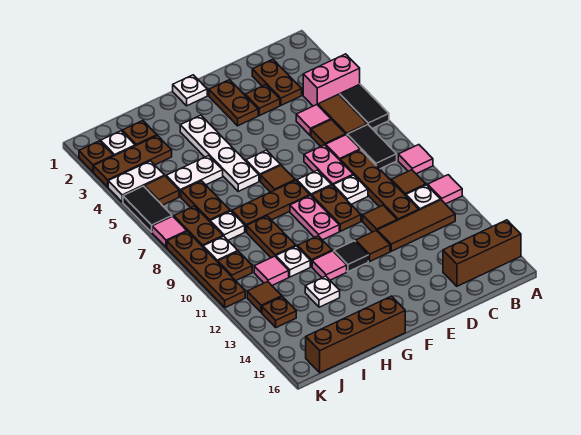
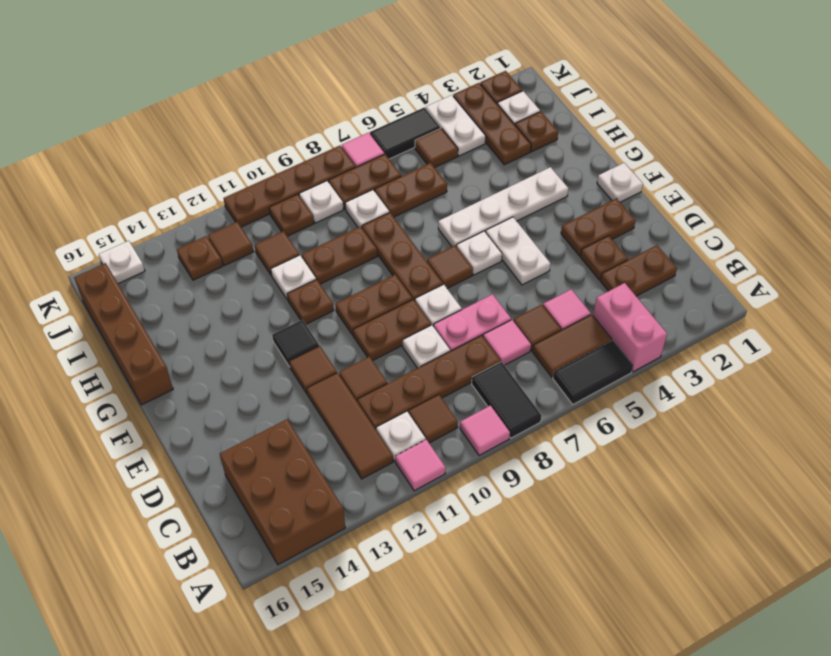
brown brick A15:C15 level 1 -> brown brick A14:C15 level 1
black tile B7:B8 level 1 -> black tile A8:B8 level 1
pink plate F9:F10 level 1 -> brown plate F9:F10 level 1
pink tile G12 level 1 -> none
white plate H5:I5 level 1 -> white plate E5:F5 level 1
white plate H13 level 1 -> white plate K15 level 1
pink tile I11 level 1 -> brown tile I11 level 1

